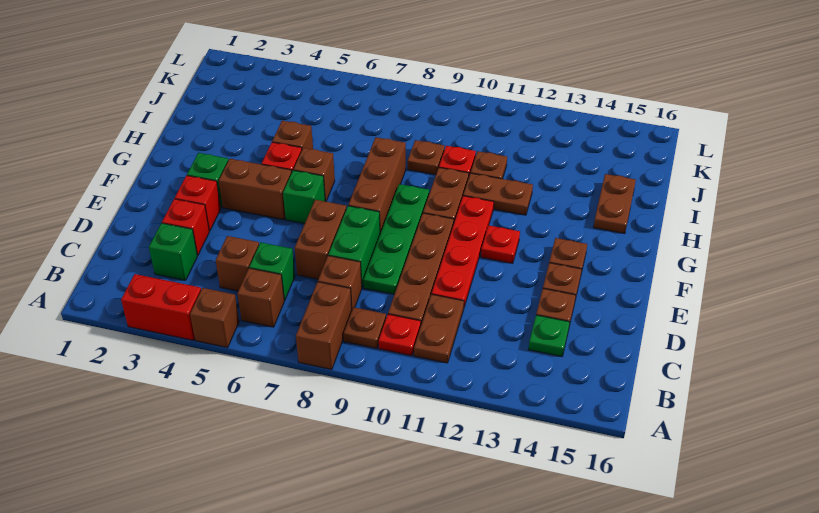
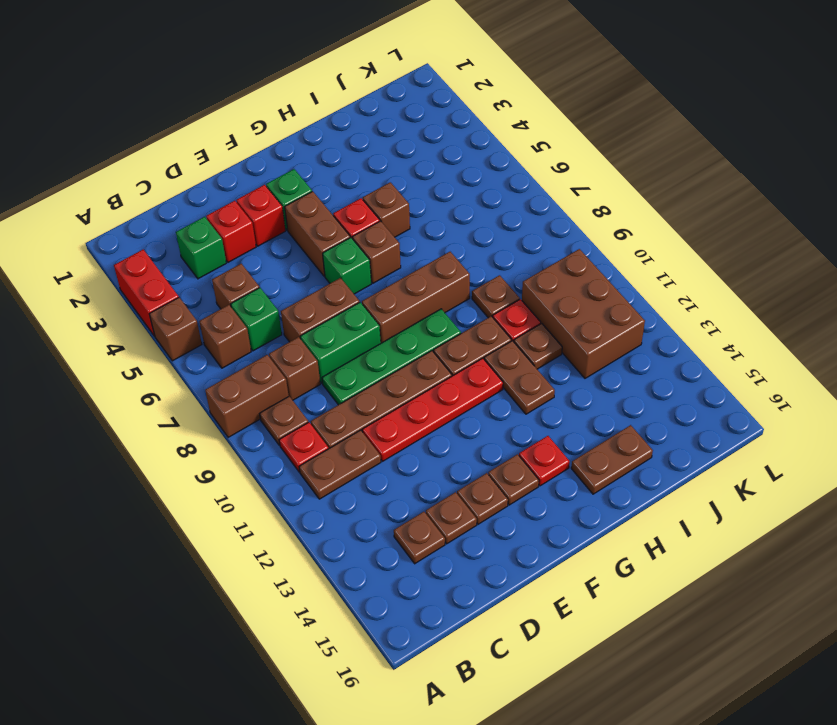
green plate C14 level 1 -> brown plate C14 level 1
red plate F12 level 1 -> red plate G14 level 1
none -> brown brick J10:K12 level 1

